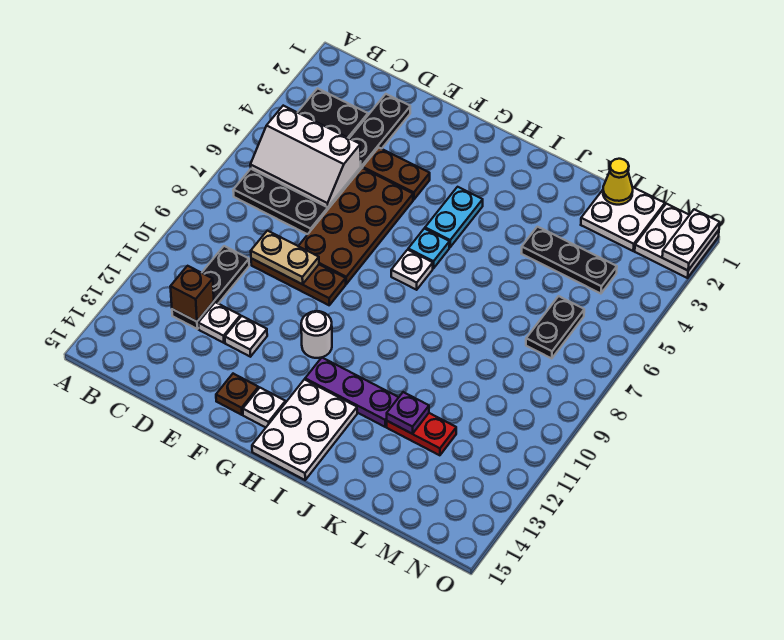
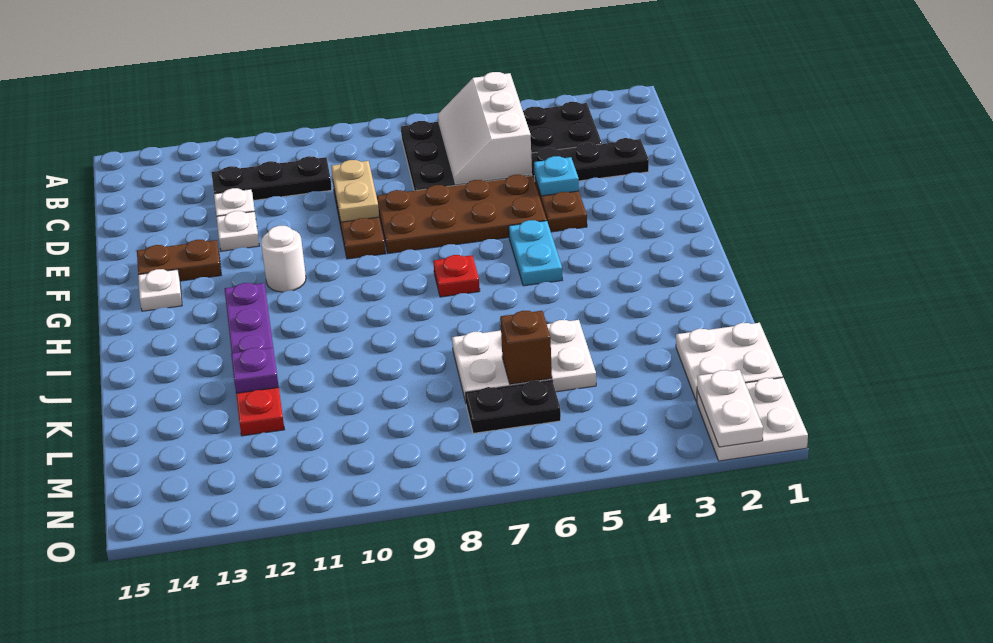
brown brick C12 level 2 -> brown brick L6 level 2
brown plate F14 level 1 -> brown plate F13:F14 level 1
cyan plate H4:H5 level 1 -> cyan plate G5:H5 level 1
cyan plate H6 level 1 -> cyan plate E4 level 2
white plate H7 level 1 -> red plate H7 level 1
white plate H13:I15 level 1 -> white plate K5:L7 level 1
black plate K4:M4 level 1 -> none
yellow cone L1 level 2 -> none
white plate O1:O2 level 2 -> white plate N2:O2 level 2

